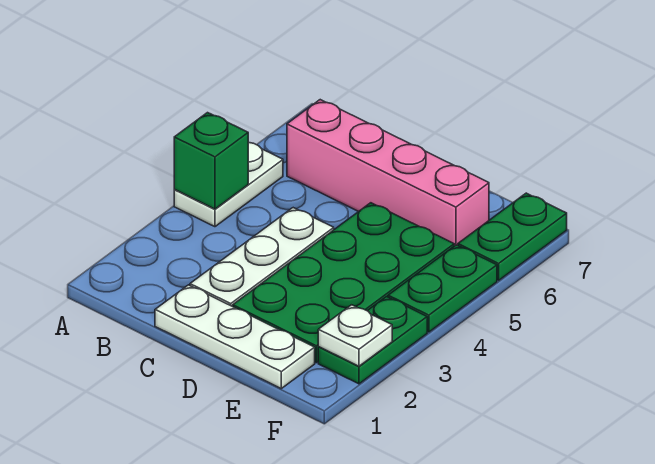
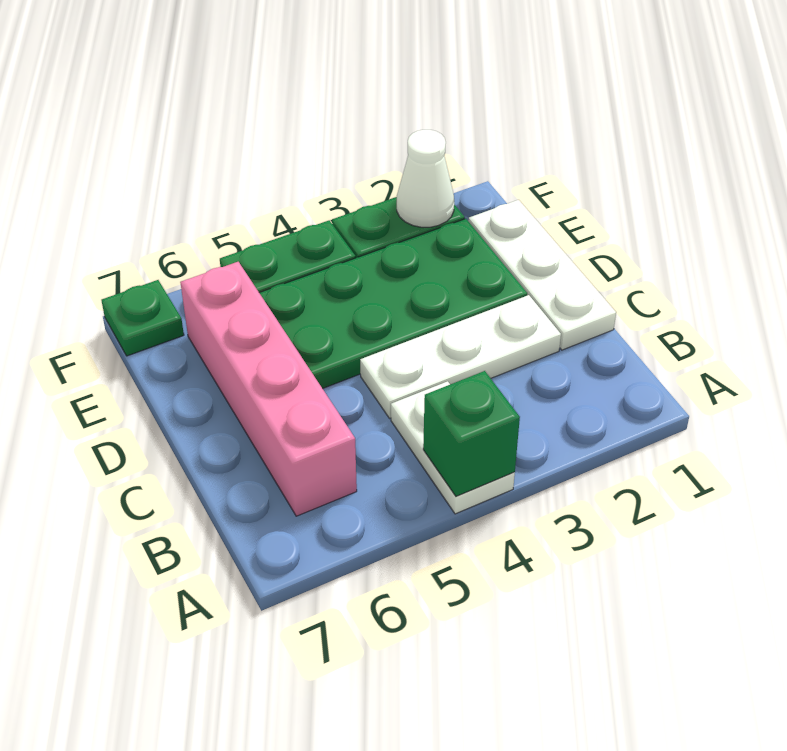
white plate A4:A5 level 1 -> white plate A4:B4 level 1
white plate F2 level 2 -> white cone F2 level 2
green plate F6:F7 level 1 -> green plate F7 level 1

